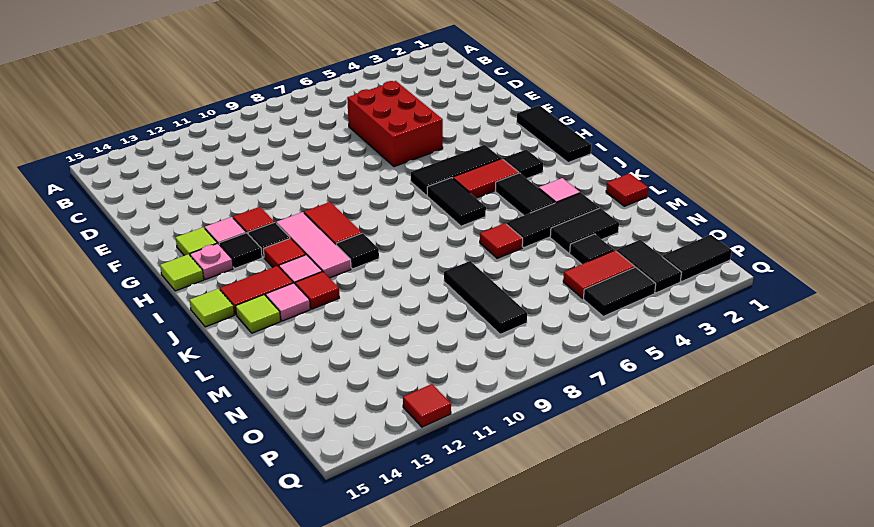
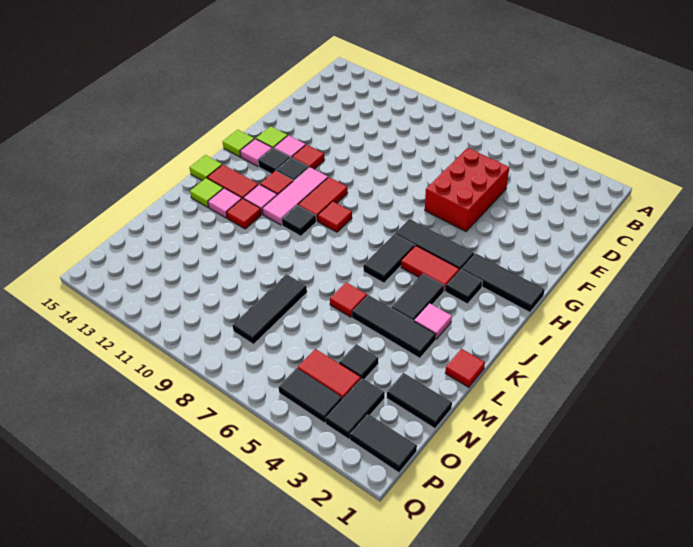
black tile G1:I1 level 1 -> black tile H1:H3 level 1
pink plate H14 level 1 -> pink tile H14 level 1
black tile M3:M4 level 1 -> black tile N1:N2 level 1
red tile Q12 level 1 -> red tile I9 level 1

